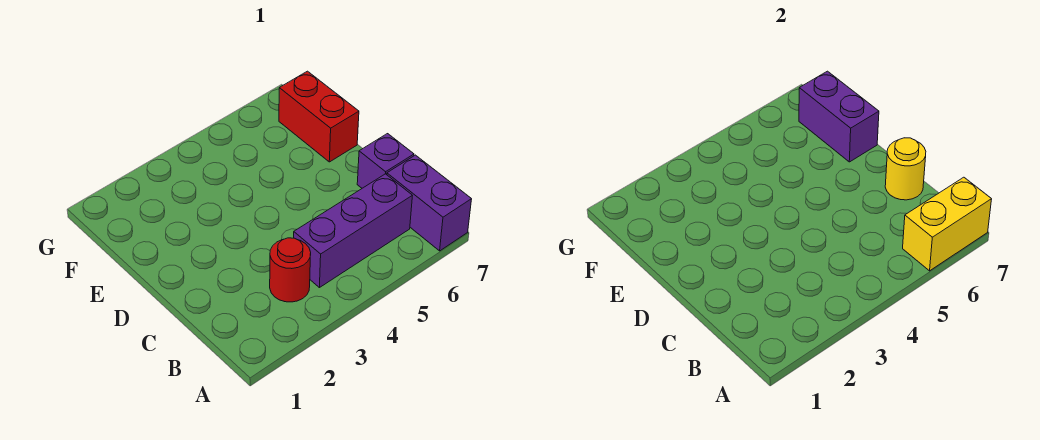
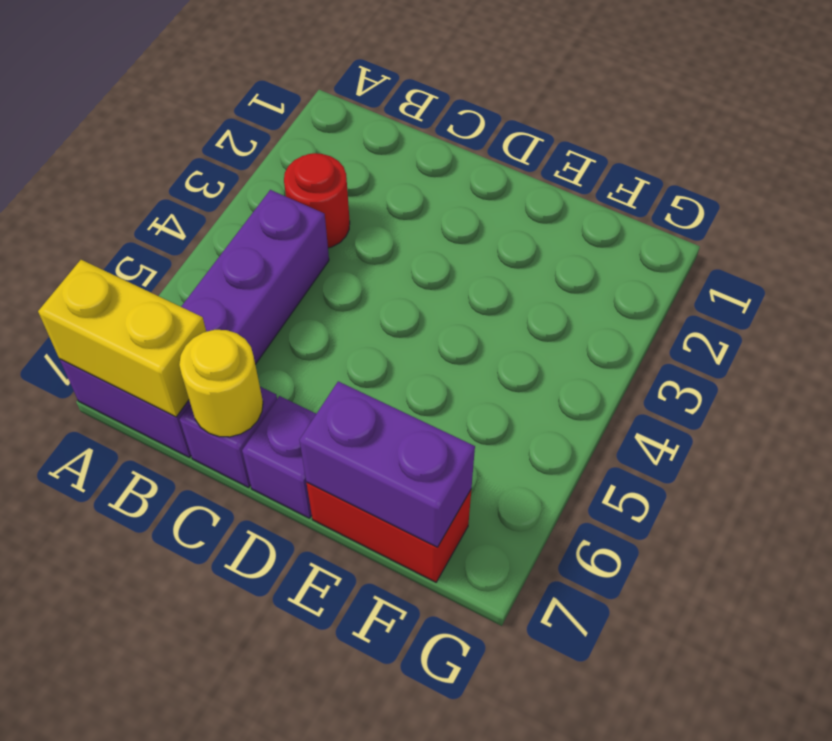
yellow brick A6:A7 level 2 -> yellow brick A7:B7 level 2
none -> purple brick D7 level 1

